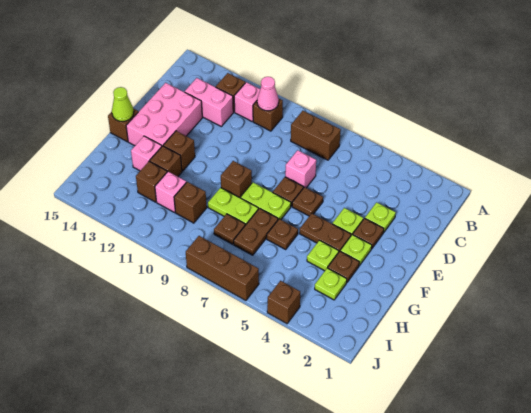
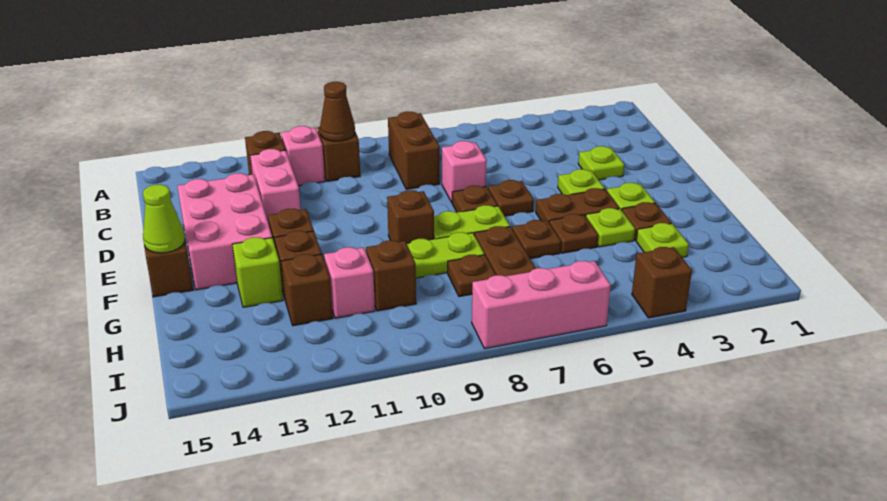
brown brick B7:B8 level 1 -> brown brick B8:C8 level 1
pink cone B10 level 2 -> brown cone B10 level 2
pink brick C12:C13 level 1 -> pink brick C12:D12 level 1
brown plate E3 level 1 -> brown plate G5 level 1
pink brick G13 level 1 -> lime brick G13 level 1
brown brick J6:J8 level 1 -> pink brick J6:J8 level 1

